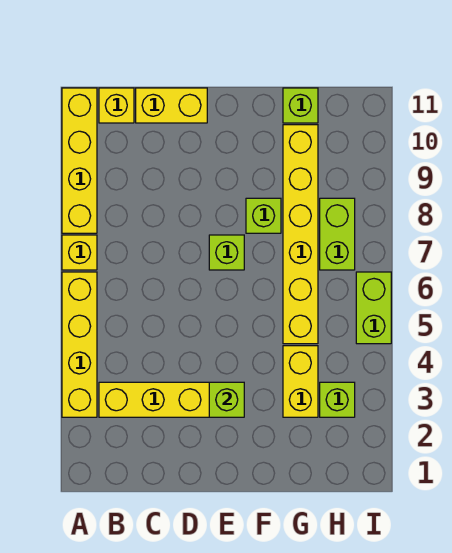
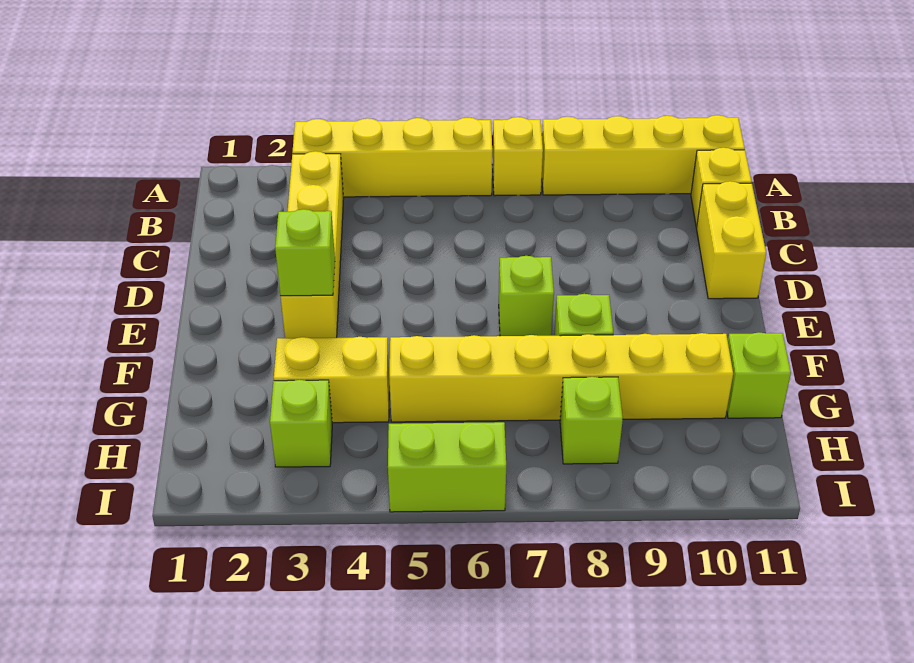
lime brick H7:H8 level 1 -> lime brick H8 level 1

